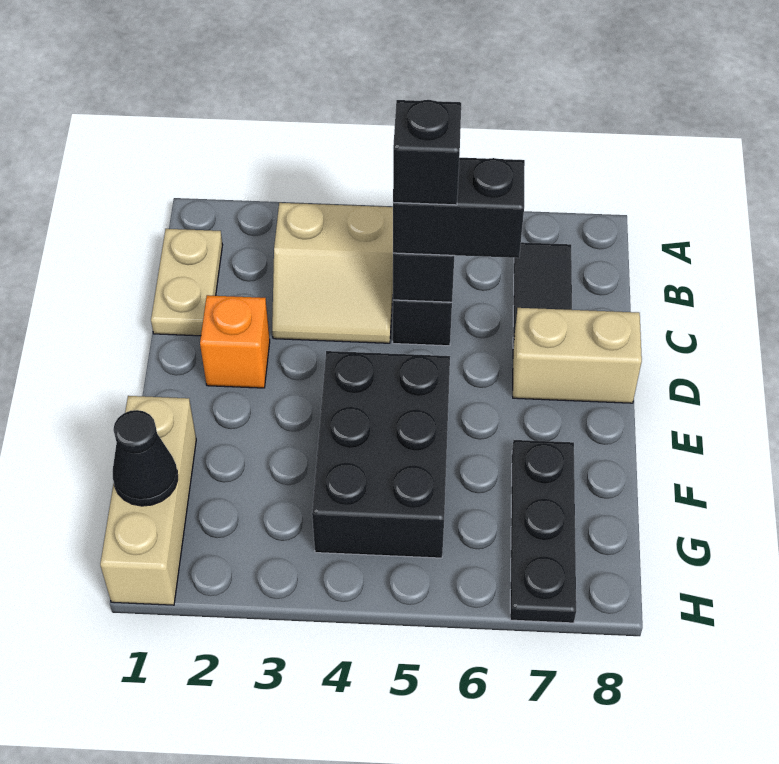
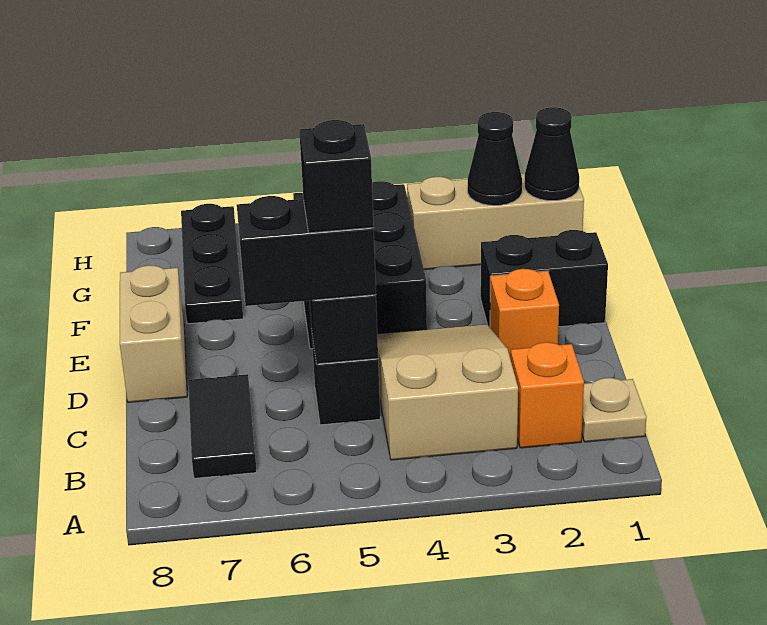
tan plate B1:C1 level 1 -> tan plate B1 level 1
none -> orange brick B2 level 1
tan slope B3:C4 level 1 top B -> tan slope B3:D4 level 1 top B
tan brick D7:D8 level 1 -> tan brick D8:E8 level 1
none -> black brick E1:E2 level 1
tan brick F1:H1 level 1 -> tan brick G1:G3 level 1
none -> black cone G2 level 2

